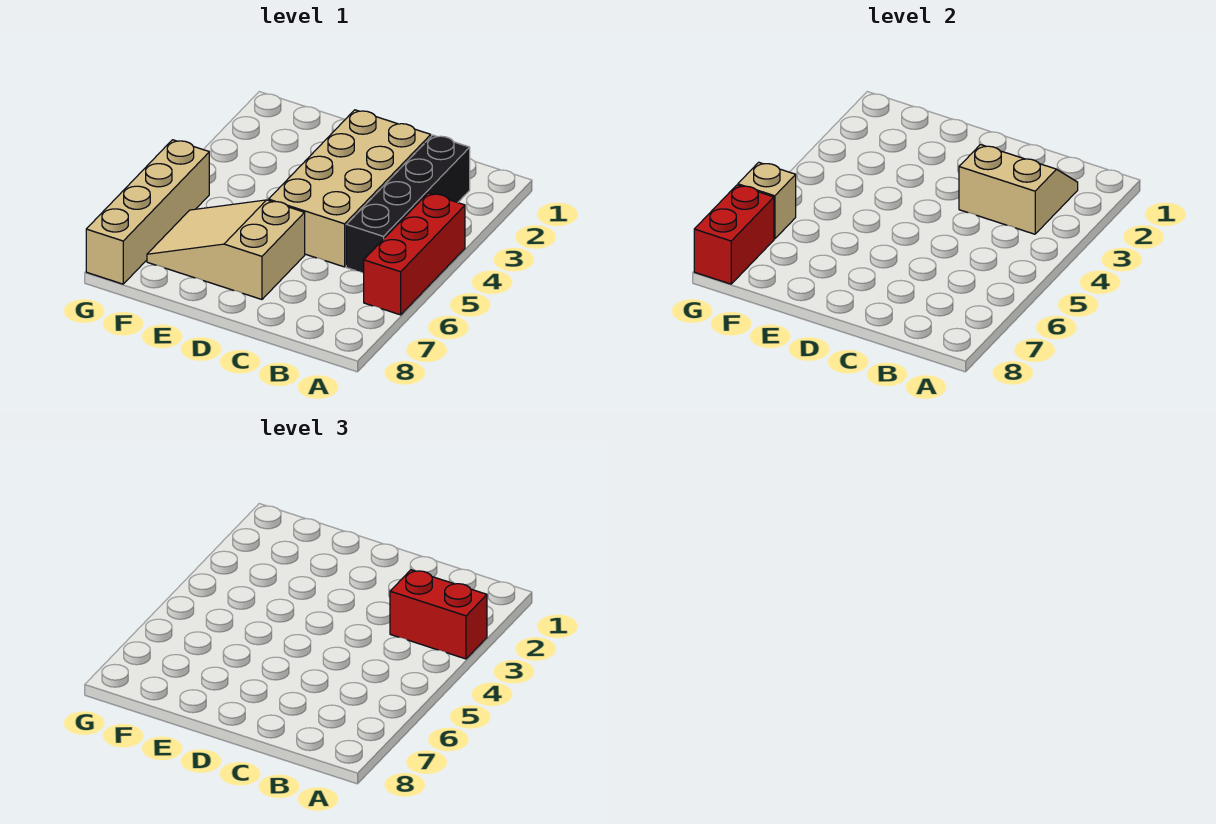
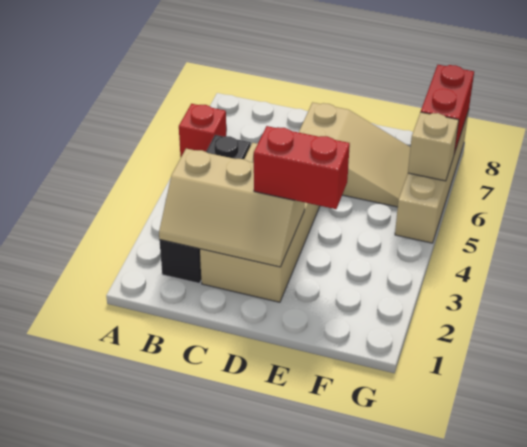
red brick A3:B3 level 3 -> red brick D3:E3 level 3
red brick A4:A6 level 1 -> red brick A6 level 1
tan slope B2:C3 level 2 top 3 -> tan slope B2:D3 level 2 top 3

